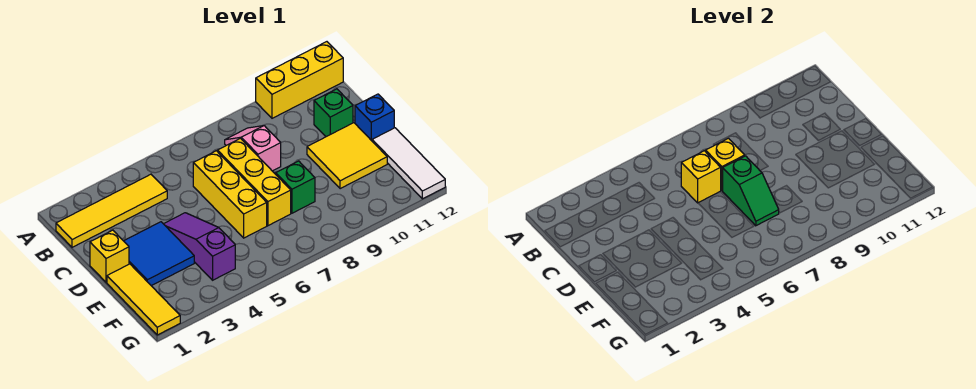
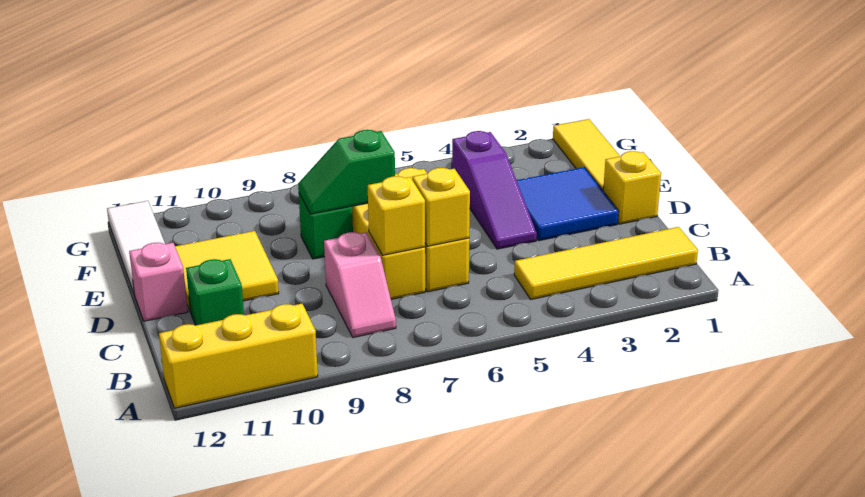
green slope D7:E7 level 2 top D -> green slope E7:E8 level 2 top 7
blue brick D12 level 1 -> pink brick D12 level 1

